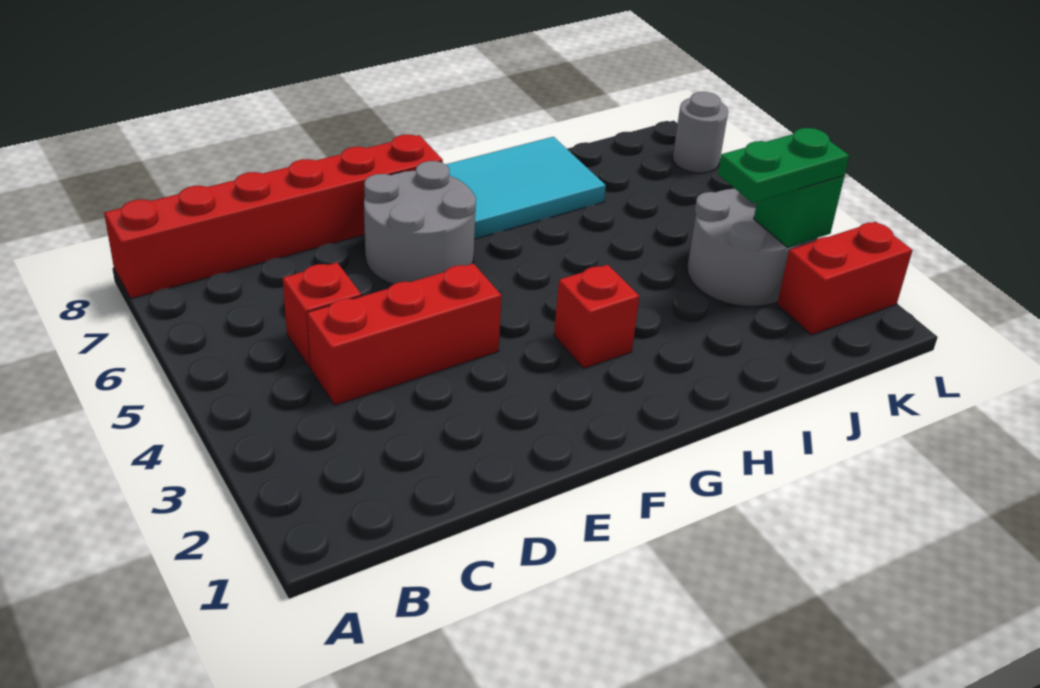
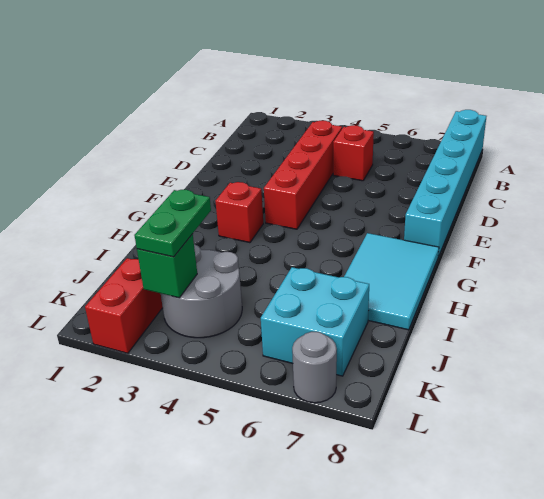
red brick A8:F8 level 1 -> cyan brick A8:F8 level 1
red brick C4:E4 level 1 -> red brick C4:F4 level 1
grey round brick E6:F7 level 1 -> none
none -> cyan brick J6:K7 level 1

